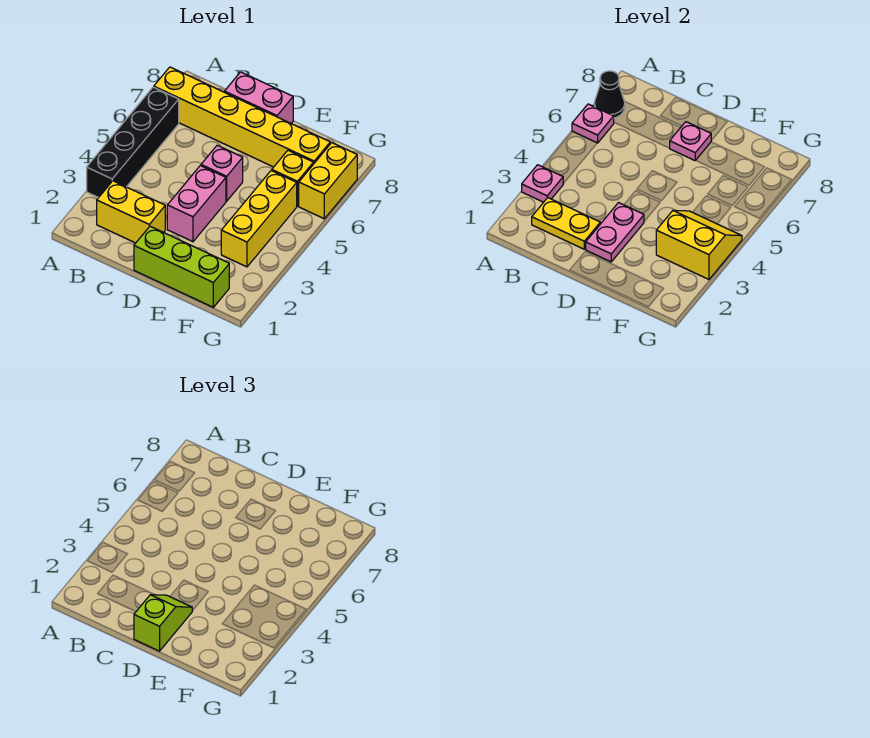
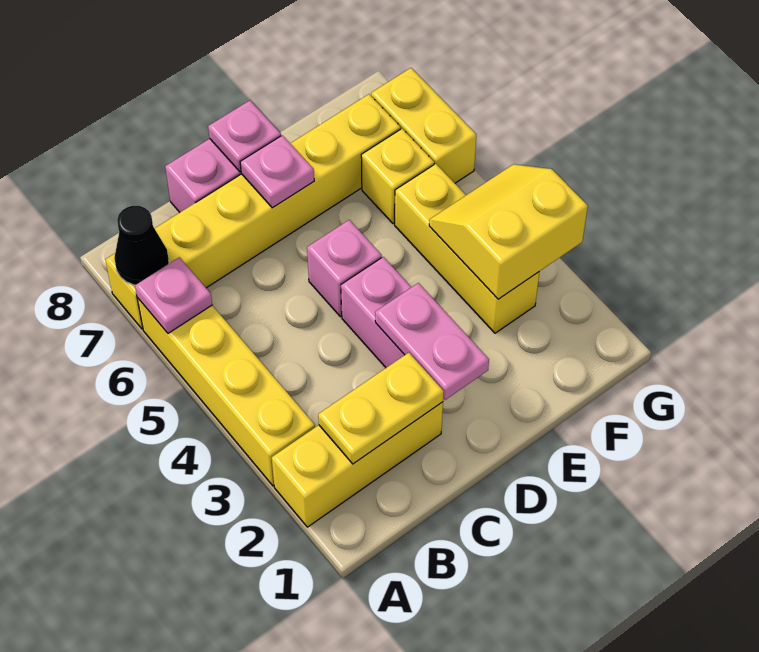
black brick A3:A6 level 1 -> yellow brick A3:A6 level 1
pink plate A3 level 2 -> pink plate D8 level 2
yellow brick B2:C2 level 1 -> yellow brick A2:C2 level 1
lime brick D1:F1 level 1 -> none
lime slope D1:D2 level 3 top 1 -> none

